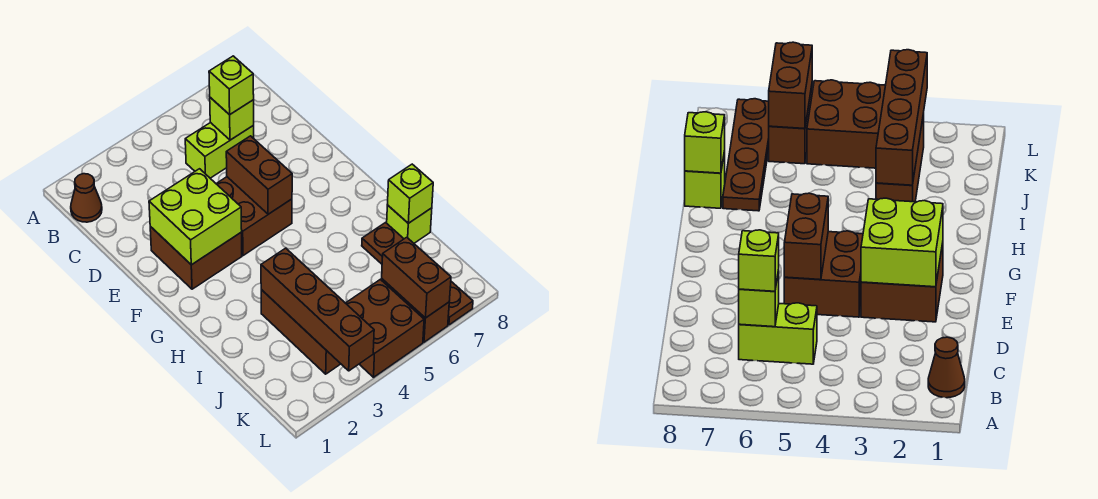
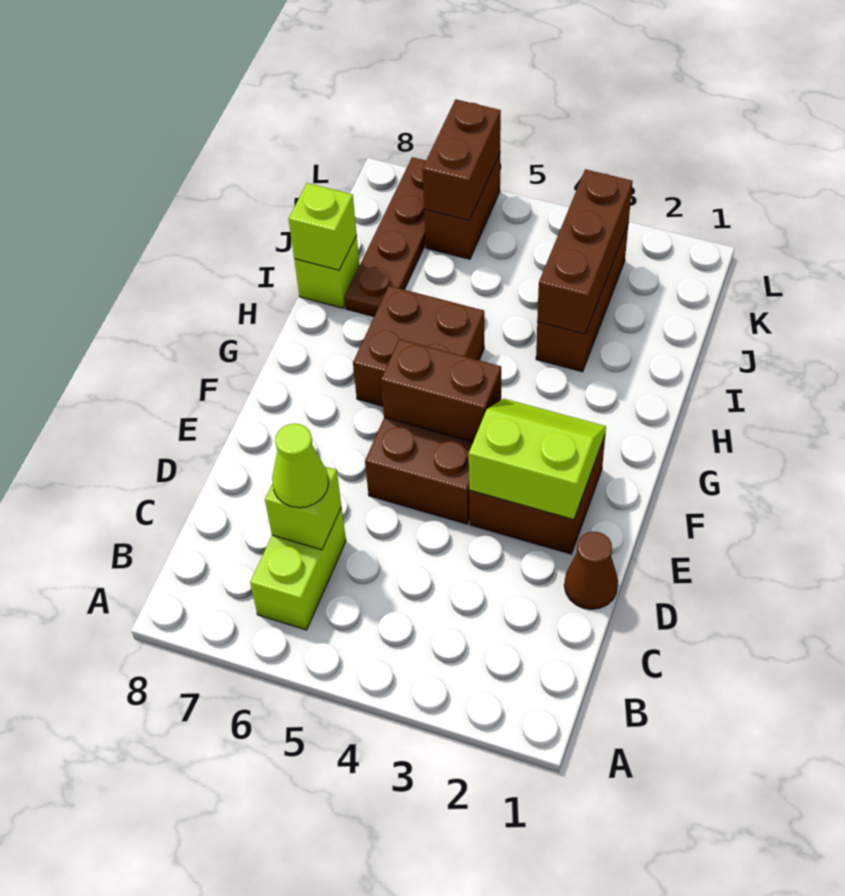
brown cone B1 level 1 -> brown cone D1 level 1
lime brick C5:C6 level 1 -> lime brick B6:C6 level 1
lime brick C6 level 3 -> lime cone C6 level 3
lime brick E2:F3 level 2 -> lime slope E2:F3 level 2 top E
brown brick E5:F5 level 2 -> brown brick F4:F5 level 2
brown brick I3:L3 level 2 -> brown brick I3:K3 level 2
brown brick K4:L5 level 1 -> brown brick G5:H6 level 1

